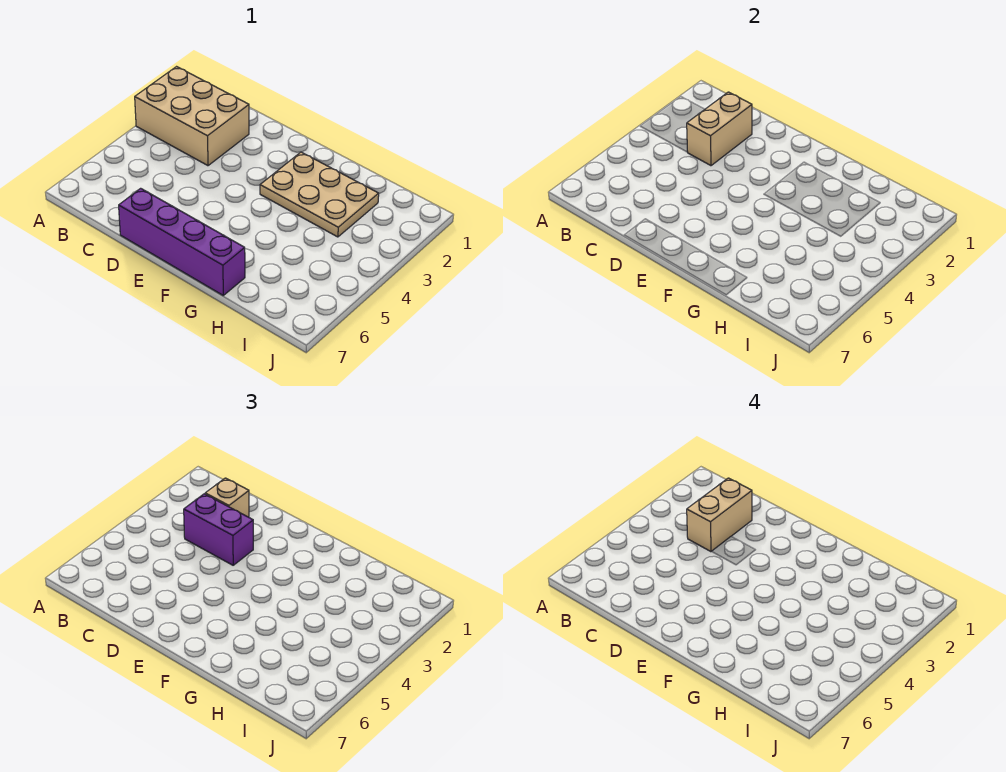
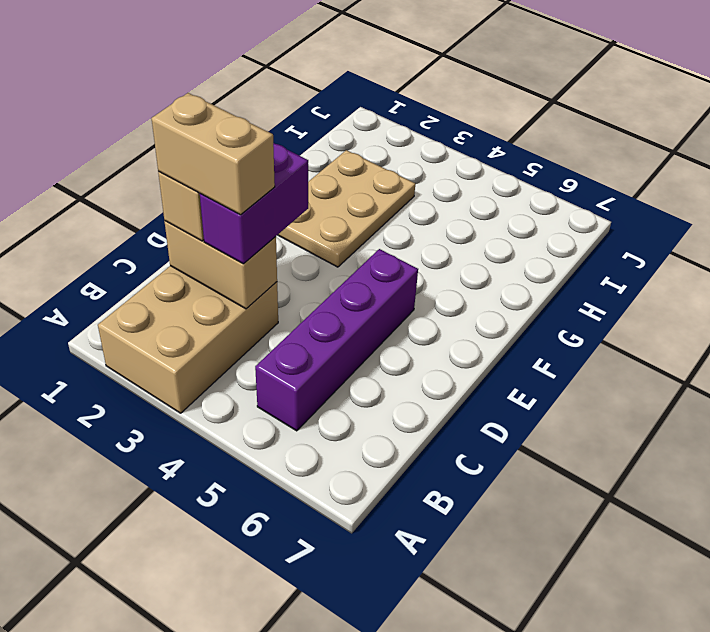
purple brick D7:G7 level 1 -> purple brick B5:E5 level 1

